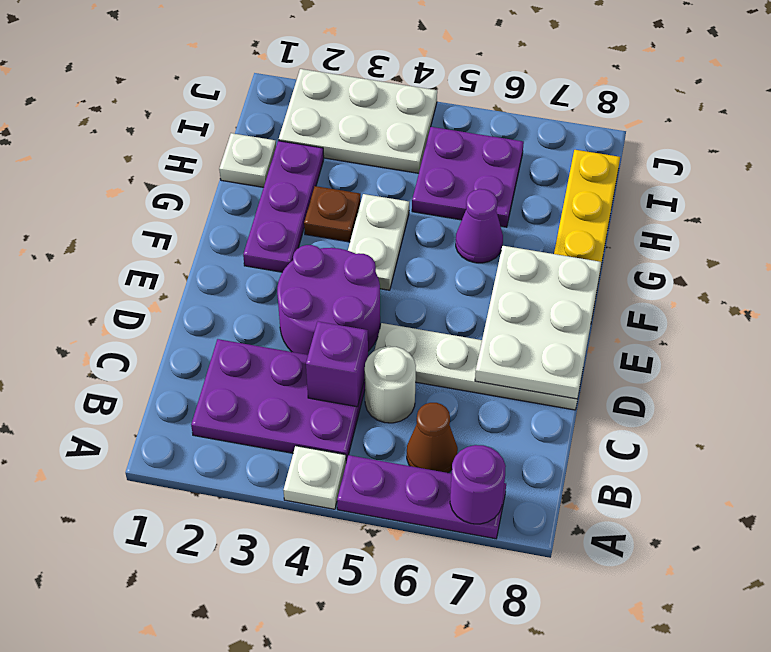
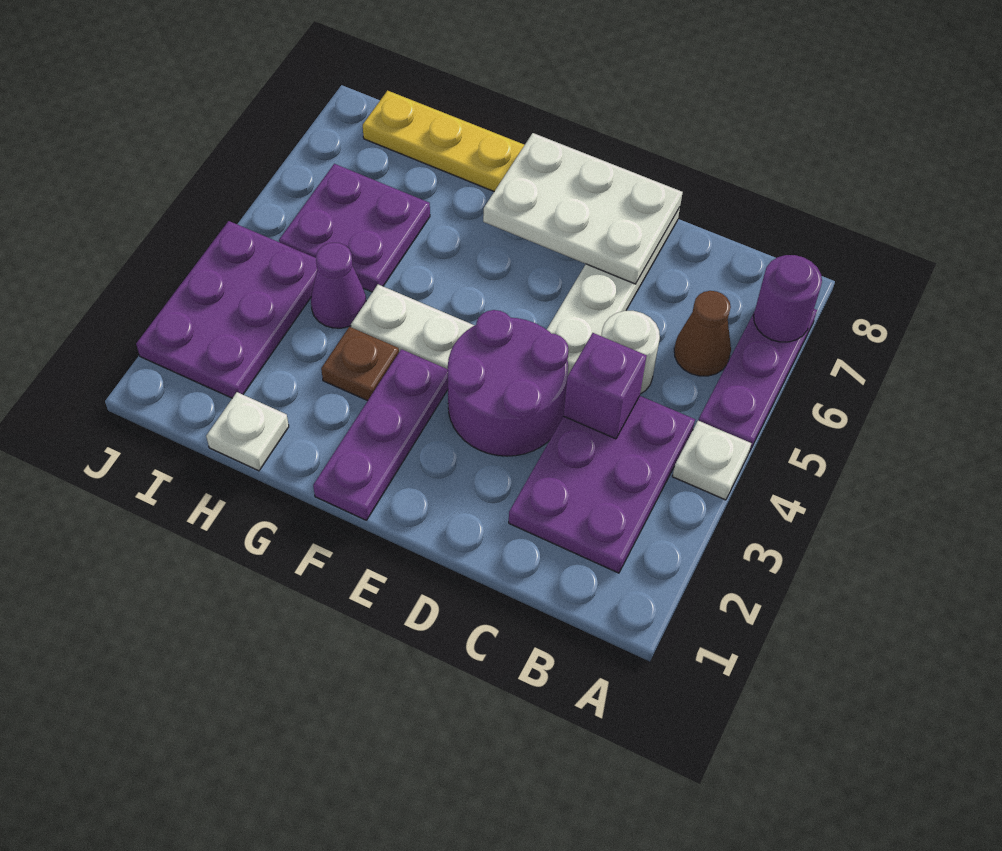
purple plate F2:H2 level 1 -> purple plate F1:F3 level 1
purple cone G6 level 1 -> purple cone H4 level 1
white plate I2:J4 level 1 -> purple plate I2:J4 level 1

